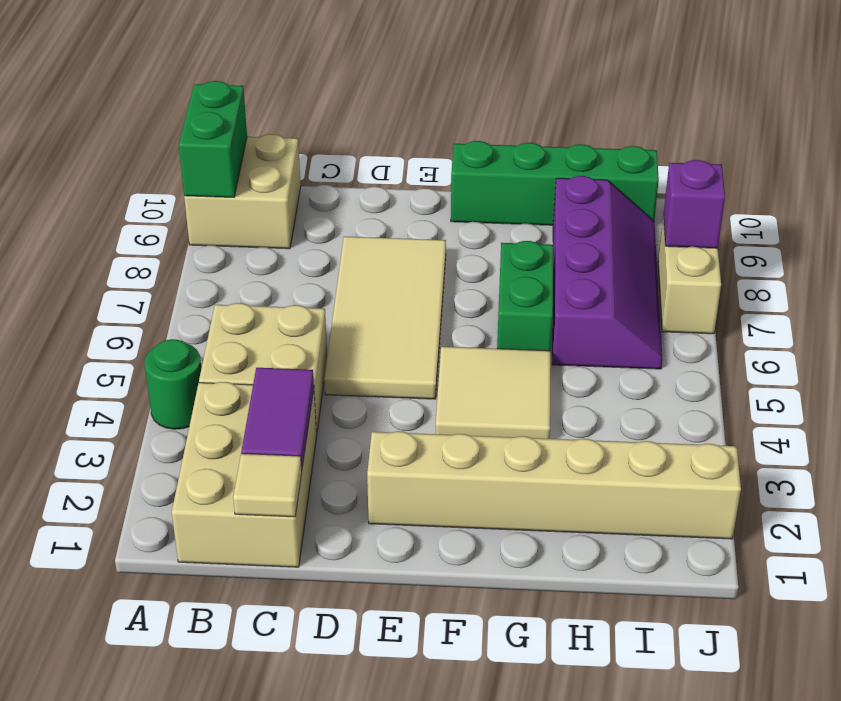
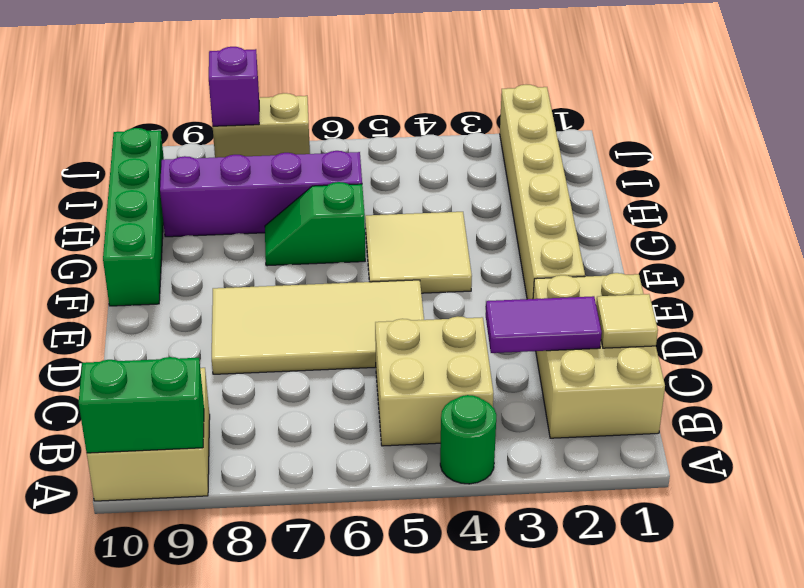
tan brick B1:C3 level 1 -> tan brick B1:D2 level 1
green brick G6:G7 level 1 -> green slope G6:G7 level 1 top 6

